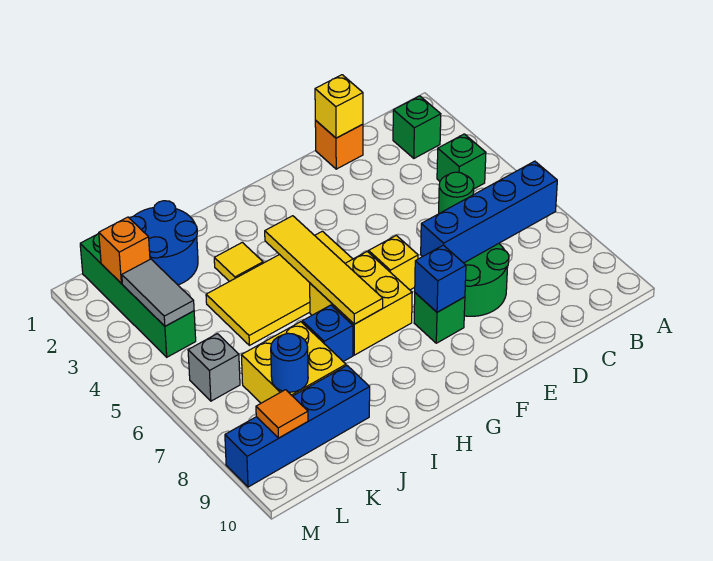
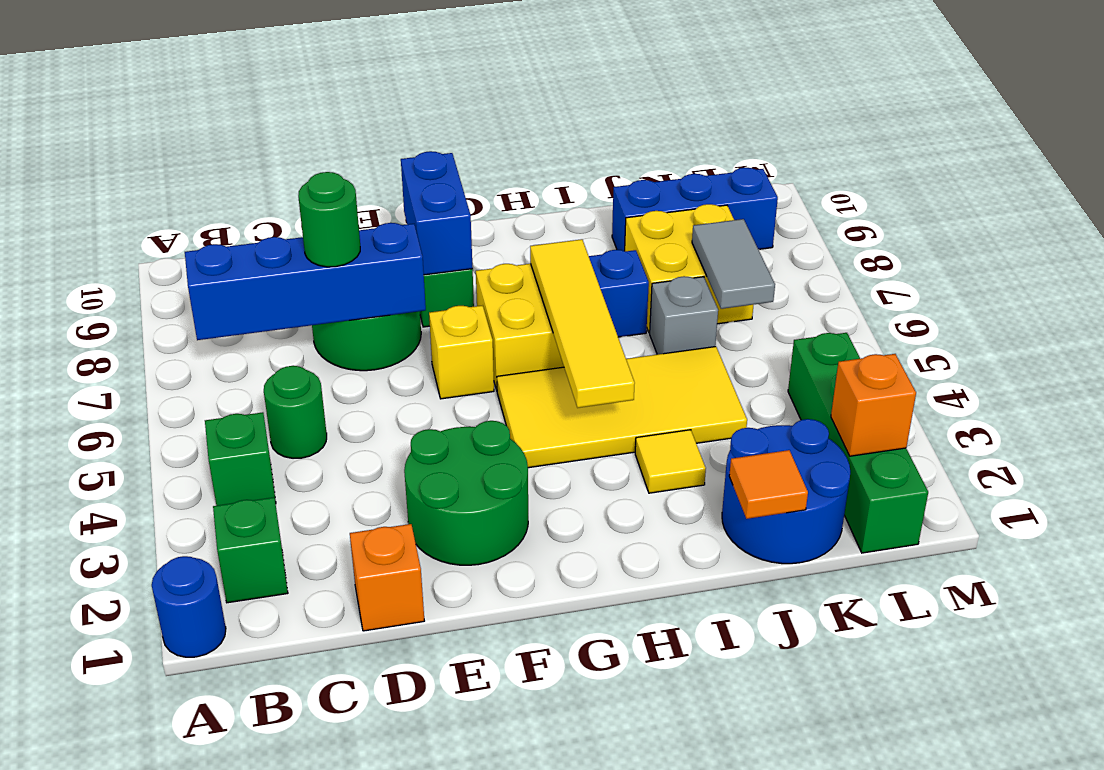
yellow brick D1 level 2 -> none
none -> green round brick D7 level 3
none -> green round brick E2:F3 level 1
blue brick F8 level 2 -> blue brick F8:F9 level 2
blue brick J9:M9 level 1 -> blue brick J9:L9 level 1
blue round brick K8 level 2 -> blue round brick A1 level 1
grey tile L3:L4 level 2 -> grey tile K6:K7 level 2
grey brick L6 level 1 -> grey brick J6 level 1
orange tile L9 level 2 -> orange tile J1 level 2

